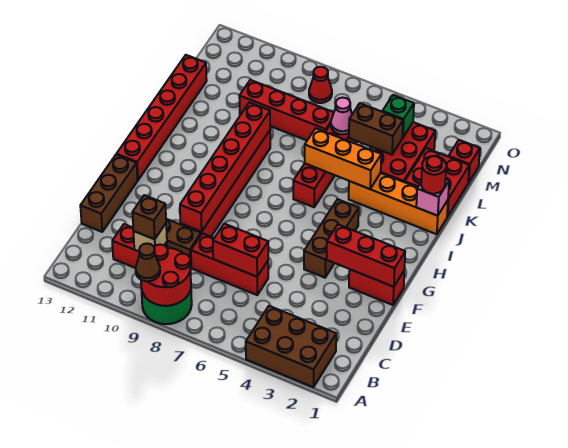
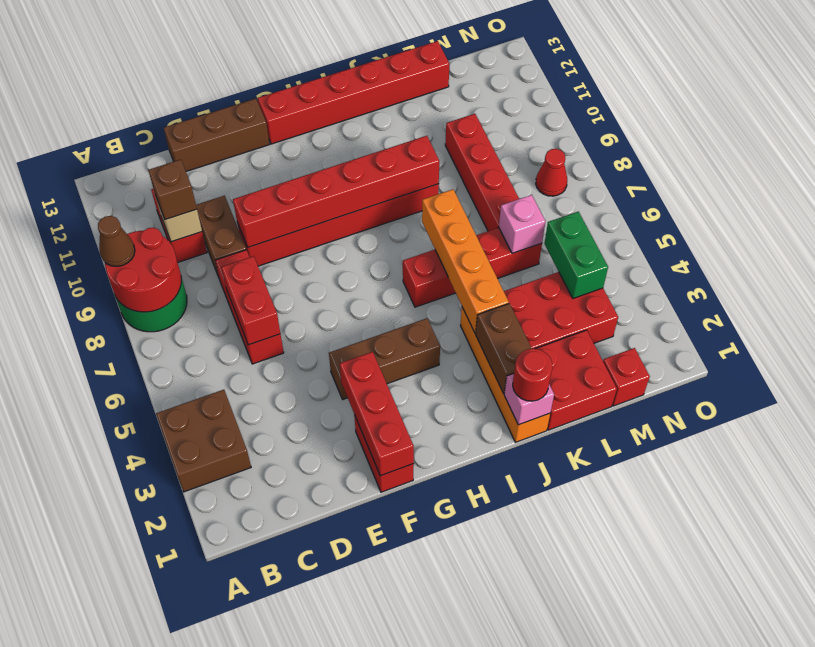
brown brick A2:B4 level 1 -> brown brick A3:B4 level 1
orange brick J4:J6 level 2 -> orange brick J4:J7 level 2
brown brick L4:L5 level 2 -> brown brick J2:J3 level 2
pink cone L6 level 2 -> pink brick L6 level 2
green brick M4 level 2 -> green brick M4:M5 level 2

